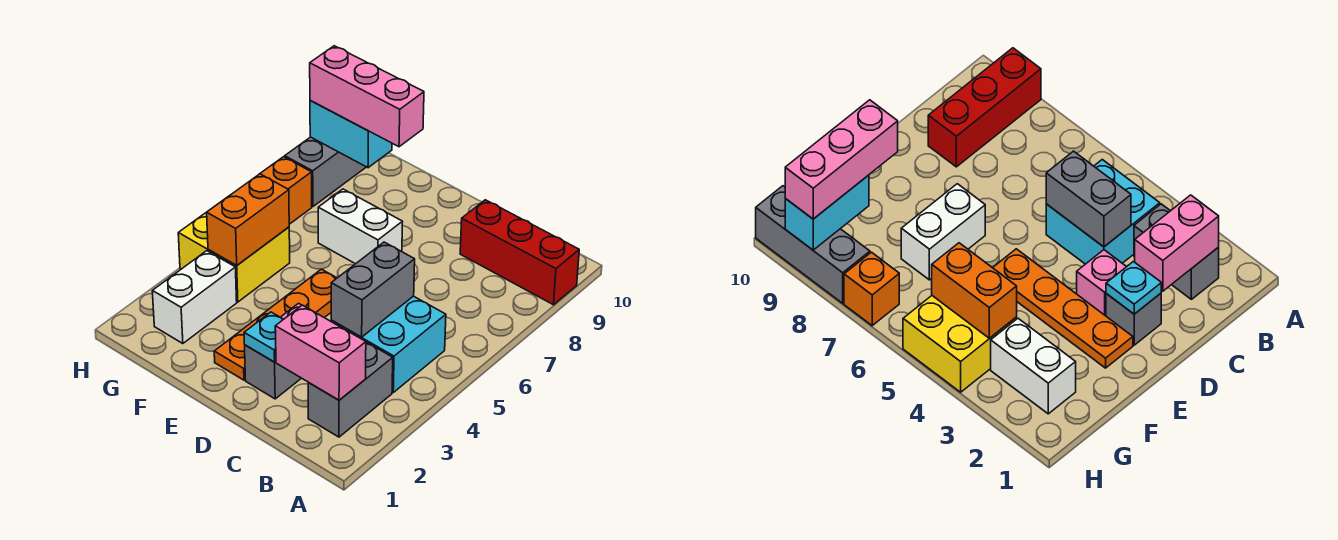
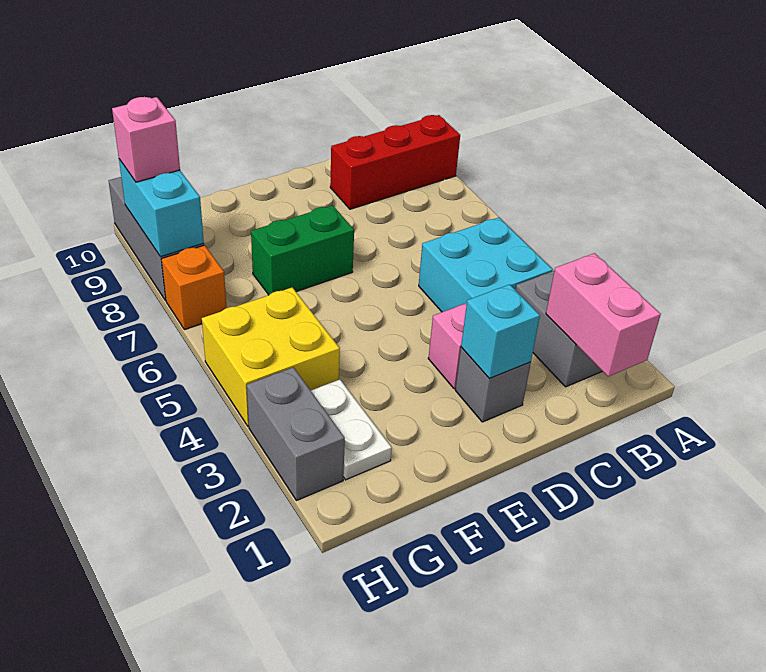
pink brick B2:C2 level 2 -> pink brick B1:B2 level 2
grey brick C4:C5 level 2 -> grey brick H2:H3 level 1
cyan plate D2 level 2 -> cyan brick D2 level 2
orange plate E2:E5 level 1 -> none
white brick E7:F7 level 1 -> green brick E7:F7 level 1
pink brick F9:H9 level 3 -> pink brick H9 level 3
white brick G2:G3 level 1 -> white plate G2:G3 level 1
orange brick G4:G5 level 2 -> none
cyan brick G9:H9 level 2 -> cyan brick H8:H9 level 2

